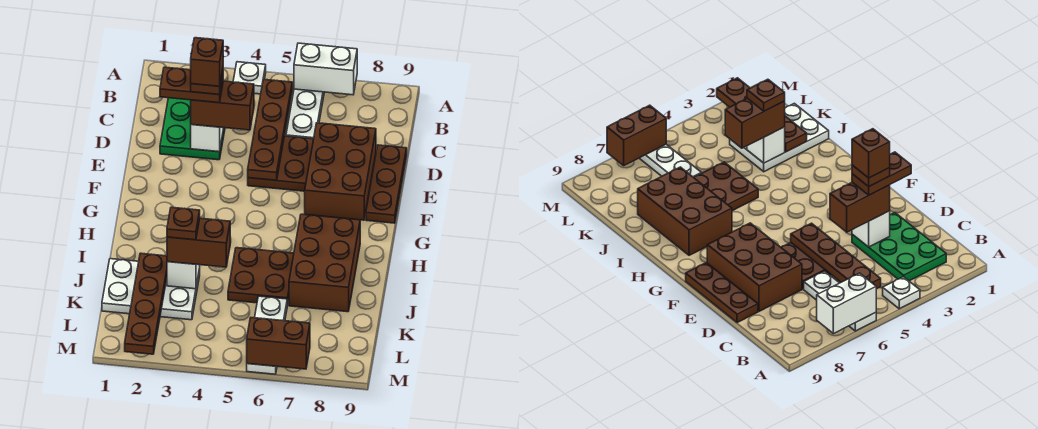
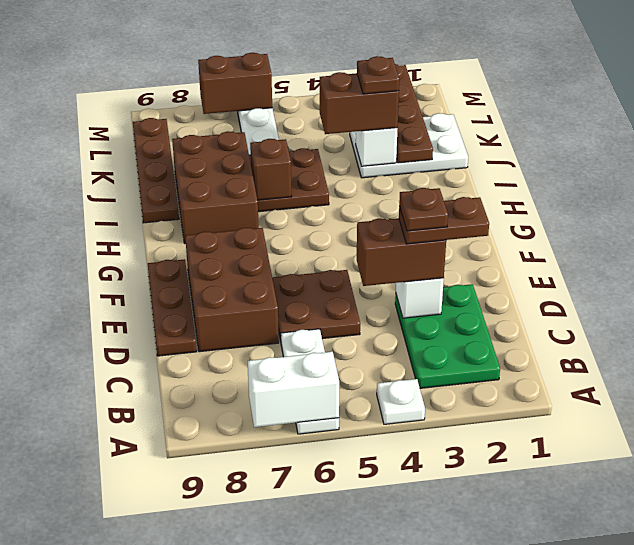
brown plate B5:E5 level 2 -> brown plate I9:L9 level 1
brown brick D3 level 6 -> brown brick I6 level 2

